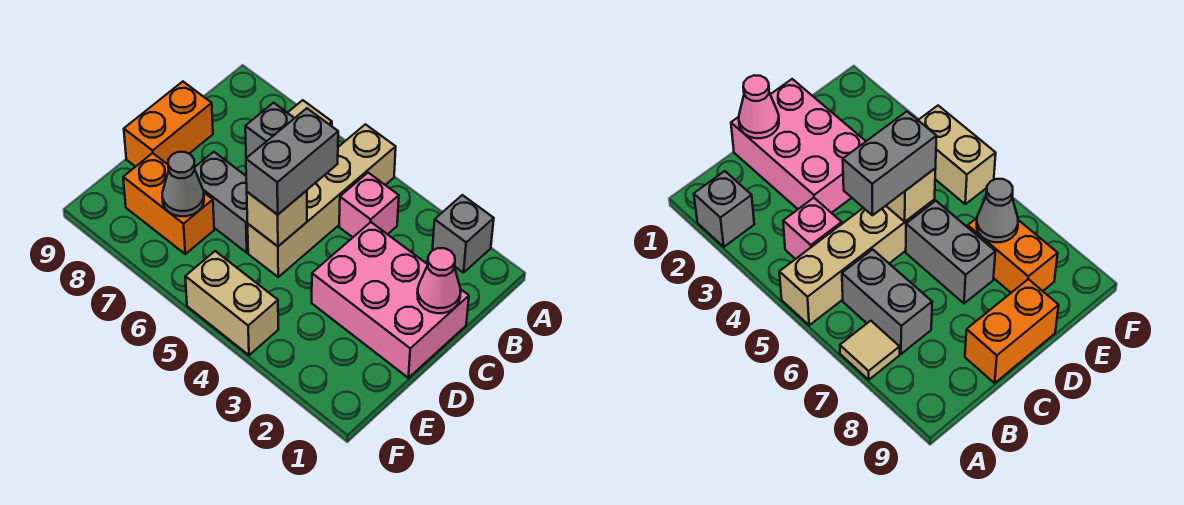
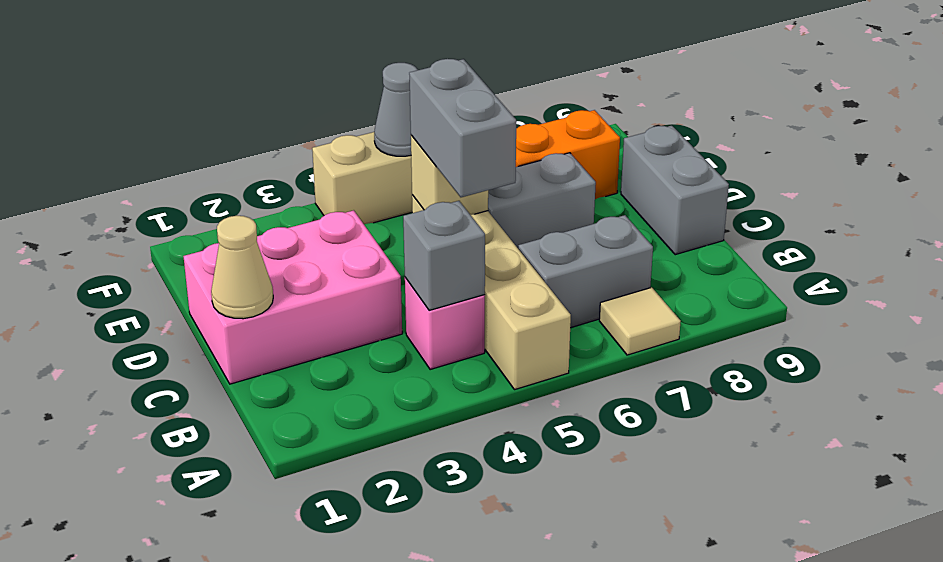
grey brick A2 level 1 -> grey brick B4 level 2
pink cone C1 level 2 -> tan cone C1 level 2
orange brick C9:D9 level 1 -> grey brick C9:D9 level 1
grey cone E7 level 2 -> grey cone F5 level 2

